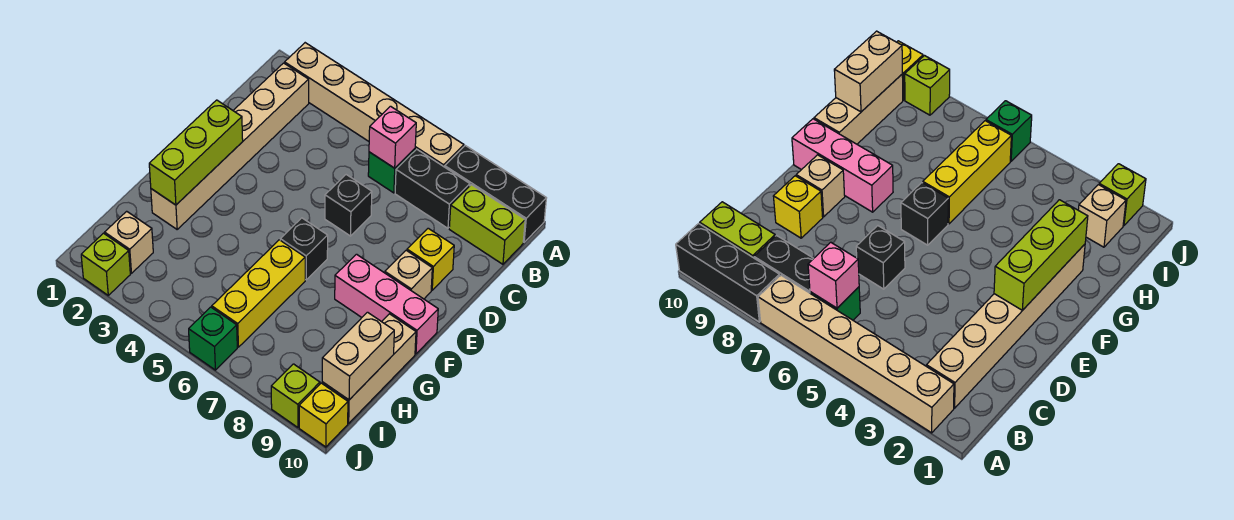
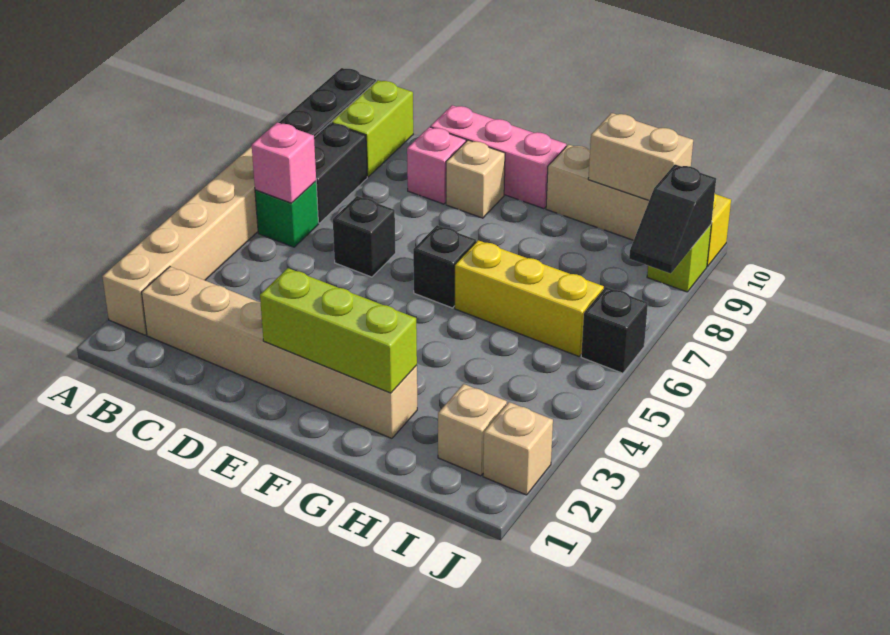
yellow brick D9 level 1 -> pink brick D9 level 1
pink brick F8:F10 level 1 -> pink brick D10:F10 level 1
lime brick J2 level 1 -> tan brick J2 level 1
green brick J6 level 1 -> black brick J6 level 1
none -> black slope J8:J9 level 2 top 9

